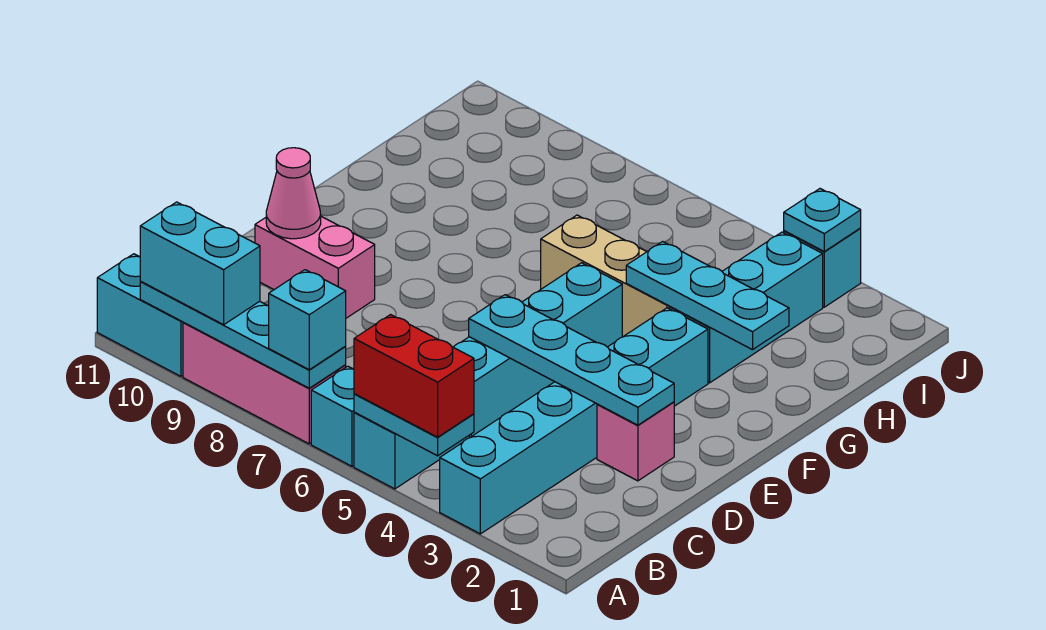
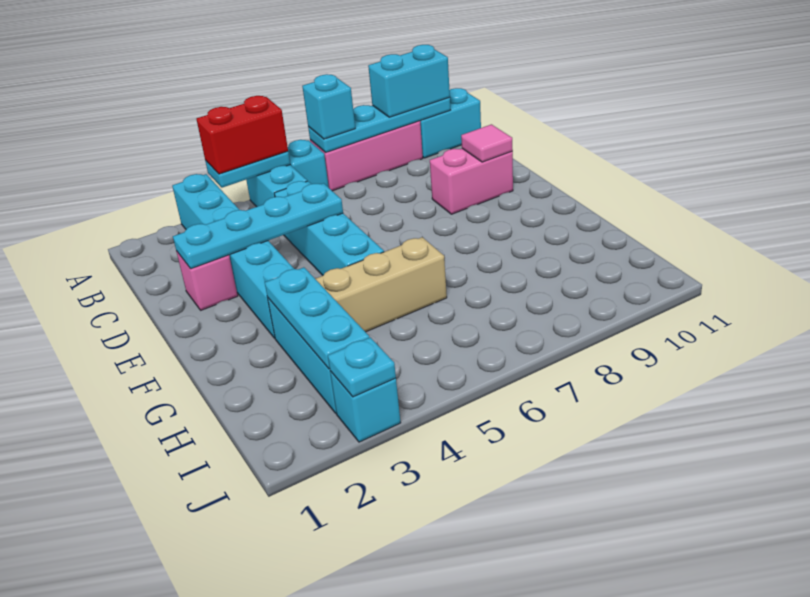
pink cone D10 level 2 -> pink tile D10 level 2
cyan plate G2:G4 level 2 -> cyan plate G3:I3 level 2

